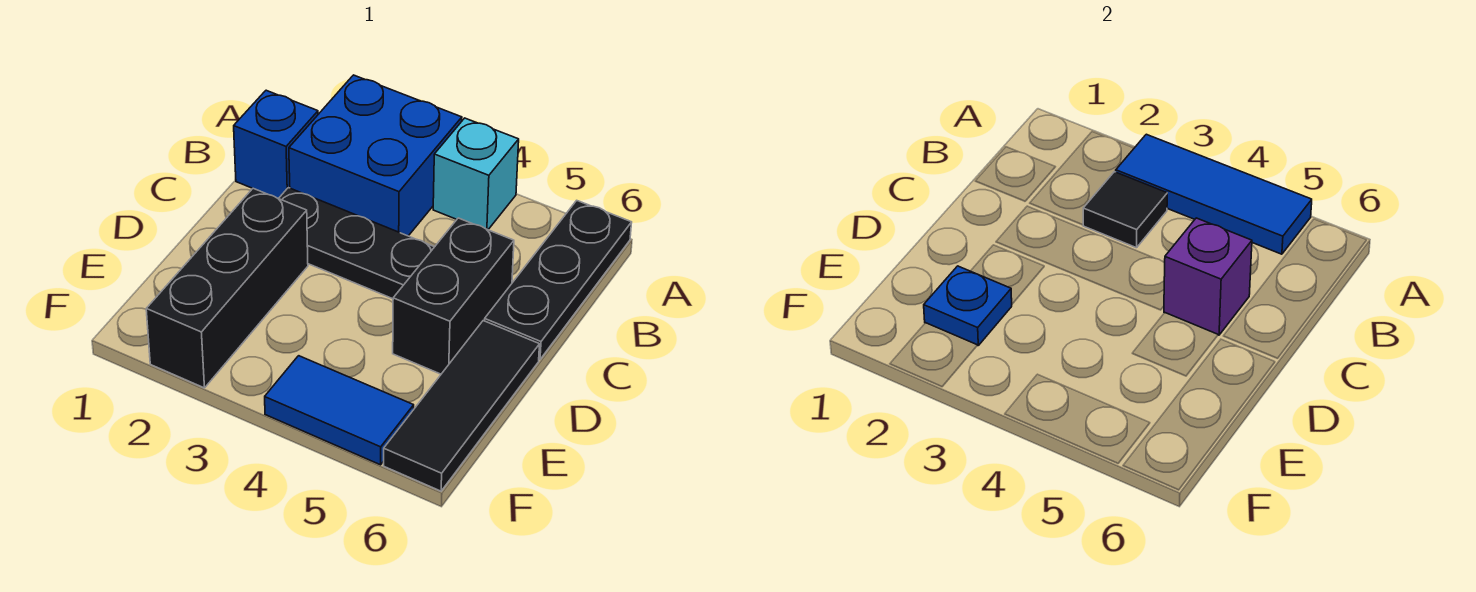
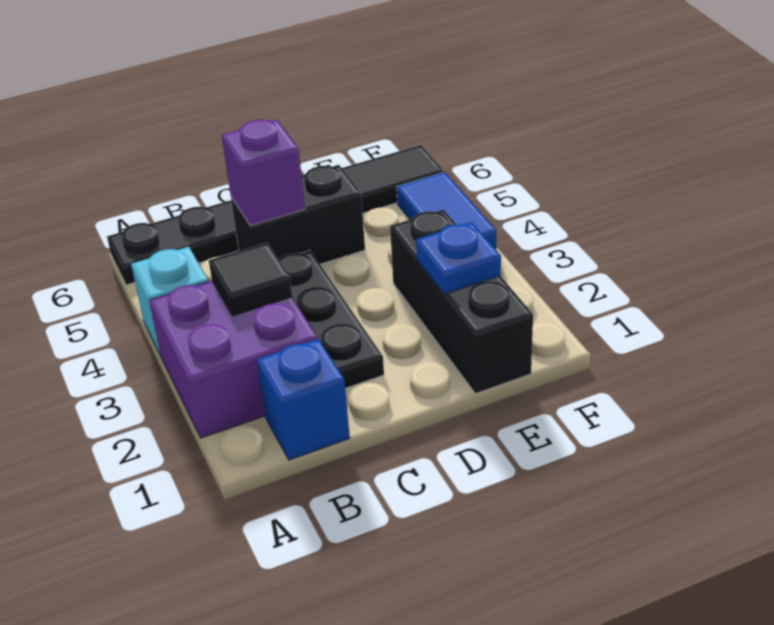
blue brick A2:B3 level 1 -> purple brick A2:B3 level 1
blue tile A3:A5 level 2 -> none
black brick D2:F2 level 1 -> black brick E1:E3 level 1

